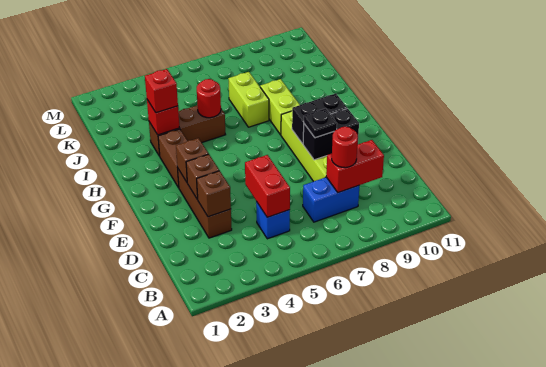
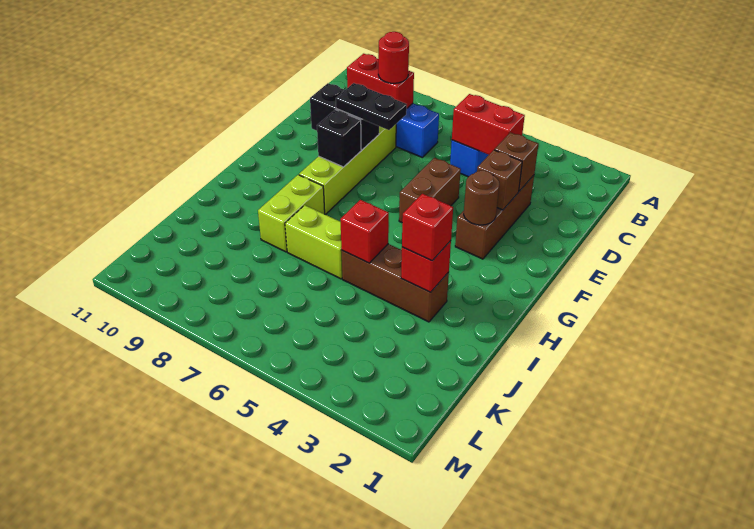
red brick C5:D5 level 2 -> red brick C4:C5 level 2
black plate E8 level 3 -> black plate E7:E8 level 3
brown brick F3 level 2 -> brown round brick F3 level 2
black brick F8:F9 level 2 -> black brick F8 level 2
brown brick G3:H3 level 1 -> brown brick E5:F5 level 1
red round brick I5 level 2 -> red brick I5 level 2
lime brick I7:J7 level 1 -> lime brick I6:I7 level 1

